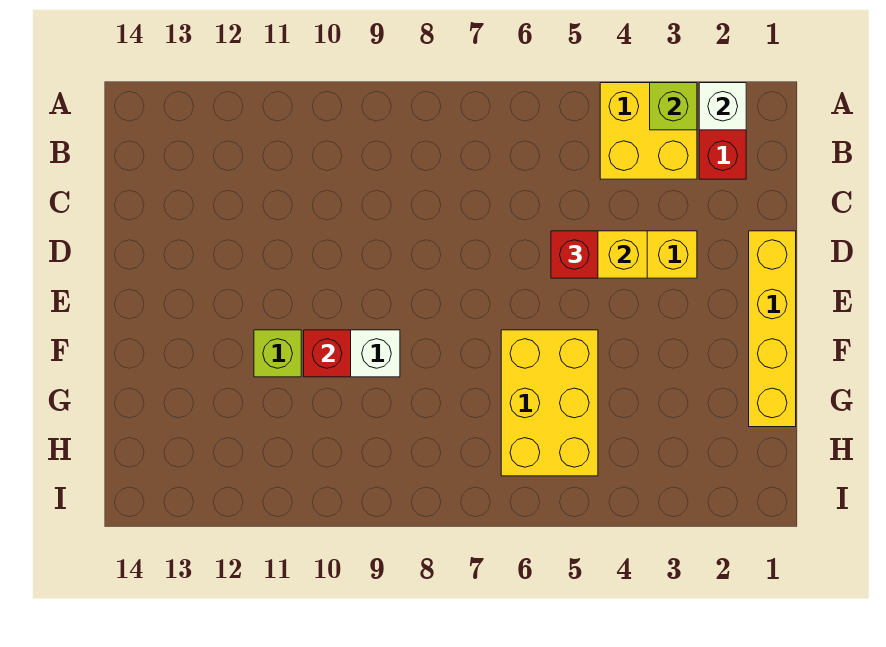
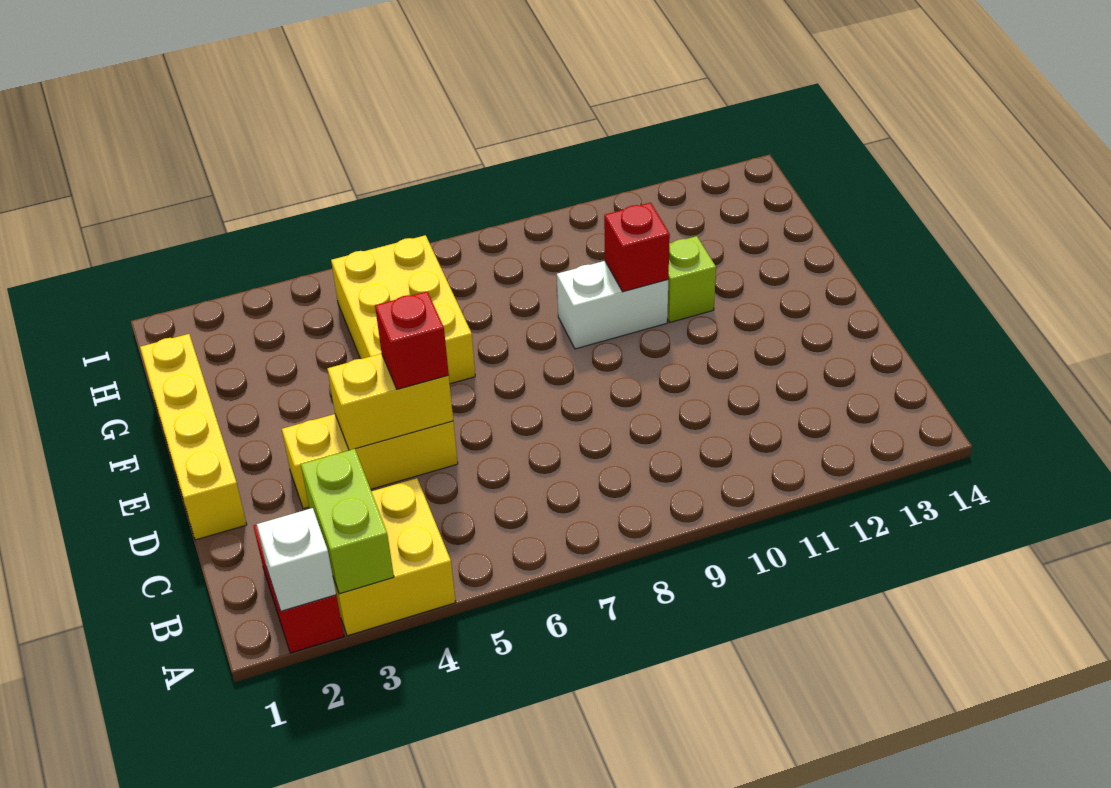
lime brick A3 level 2 -> lime brick A3:B3 level 2

